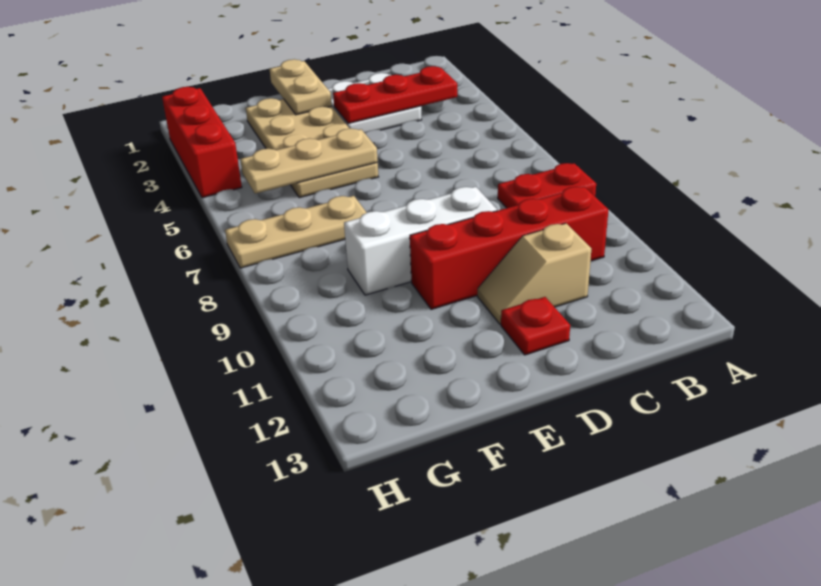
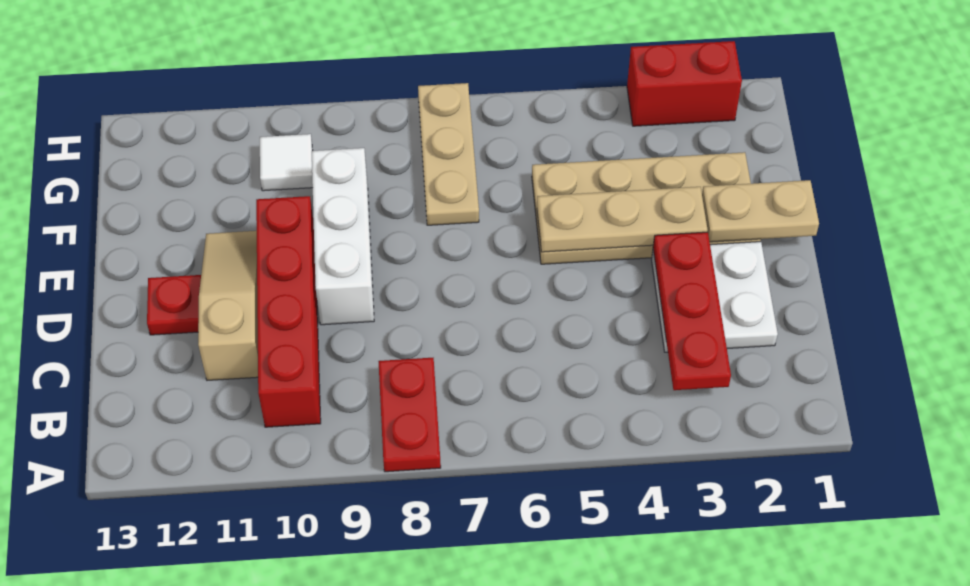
tan slope C11:D11 level 1 top C -> tan slope C11:E11 level 1 top C
tan plate E5:G5 level 2 -> tan plate E3:E5 level 2
none -> white tile G10 level 1
red brick H2:H4 level 1 -> red brick H2:H3 level 1

